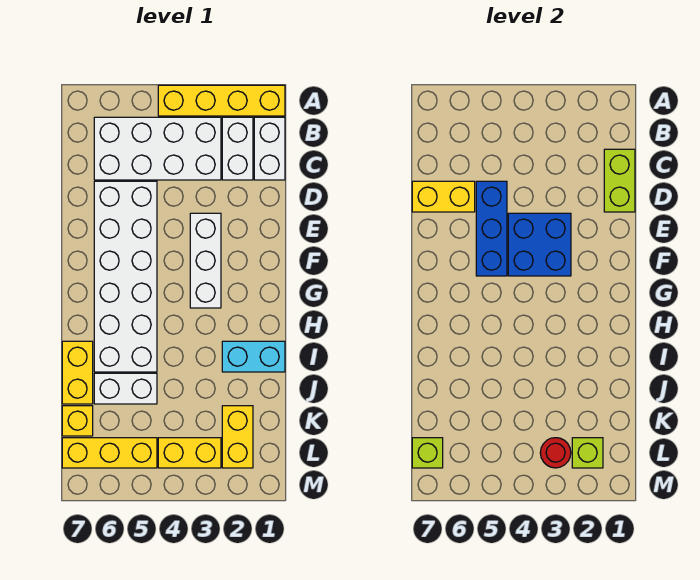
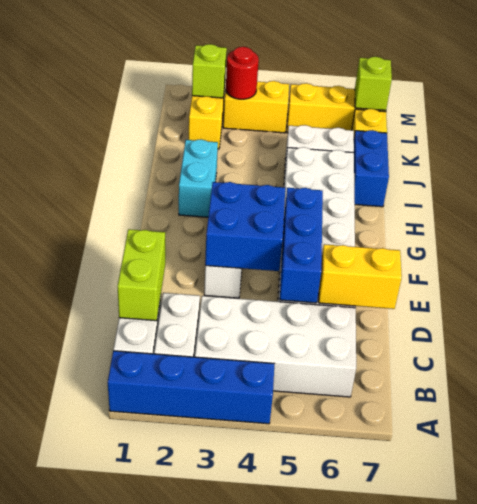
yellow brick A1:A4 level 1 -> blue brick A1:A4 level 1
cyan brick I1:I2 level 1 -> cyan brick H2:I2 level 1
yellow brick I7:J7 level 1 -> blue brick I7:J7 level 1

